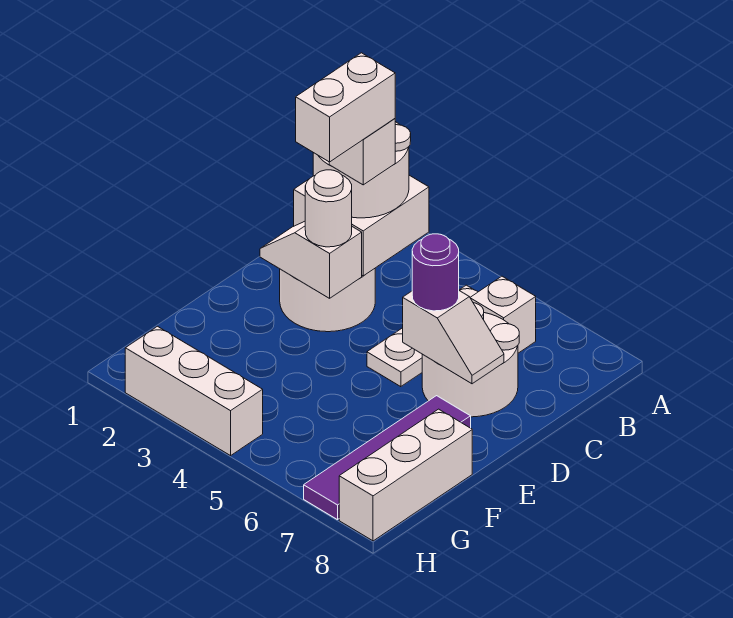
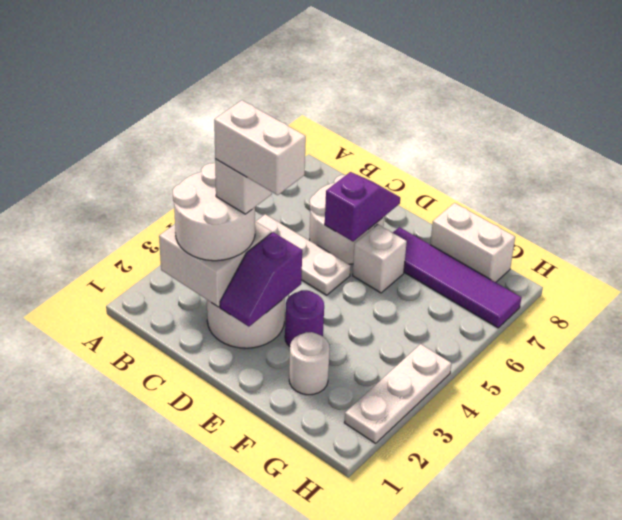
white brick B6 level 1 -> white brick E6 level 1
white slope D2:D3 level 2 top 3 -> purple slope D2:D3 level 2 top 3
white round brick D3 level 3 -> white round brick F2 level 1
white slope D6:D7 level 2 top 6 -> purple slope D6:D7 level 2 top 6
purple round brick D6 level 3 -> purple round brick E3 level 1
white brick F8:H8 level 1 -> white brick F8:G8 level 1
white brick H2:H4 level 1 -> white plate H2:H4 level 1

